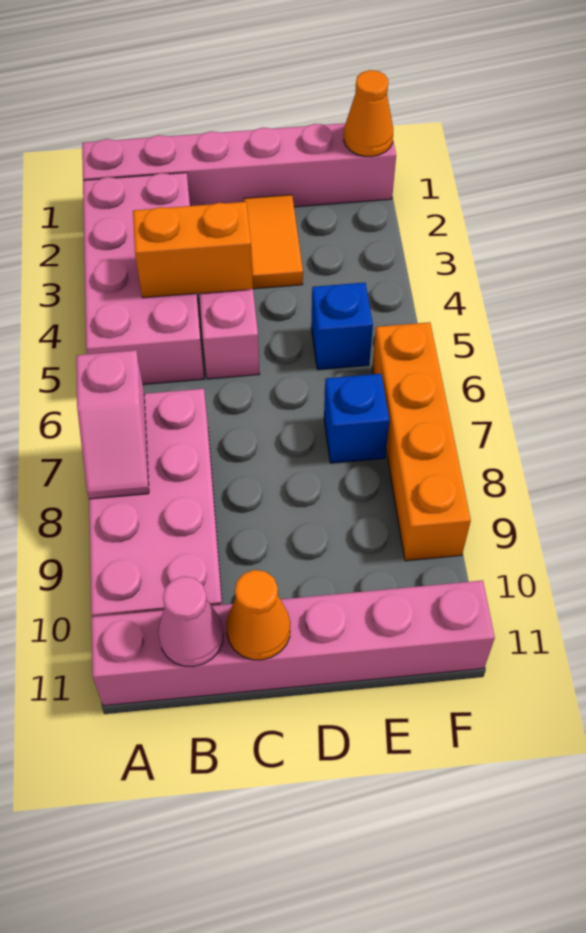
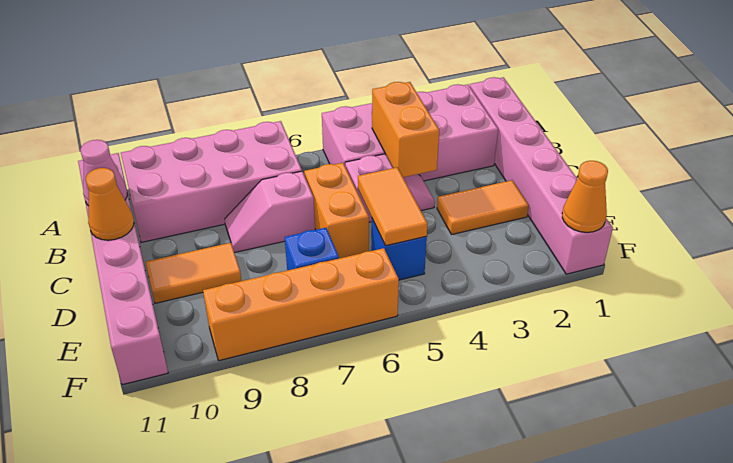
pink slope A7:A8 level 2 top 7 -> pink slope C7:C8 level 1 top 7
none -> orange brick C6:D6 level 1
none -> orange tile D5:E5 level 2
none -> orange tile D9:D10 level 1

